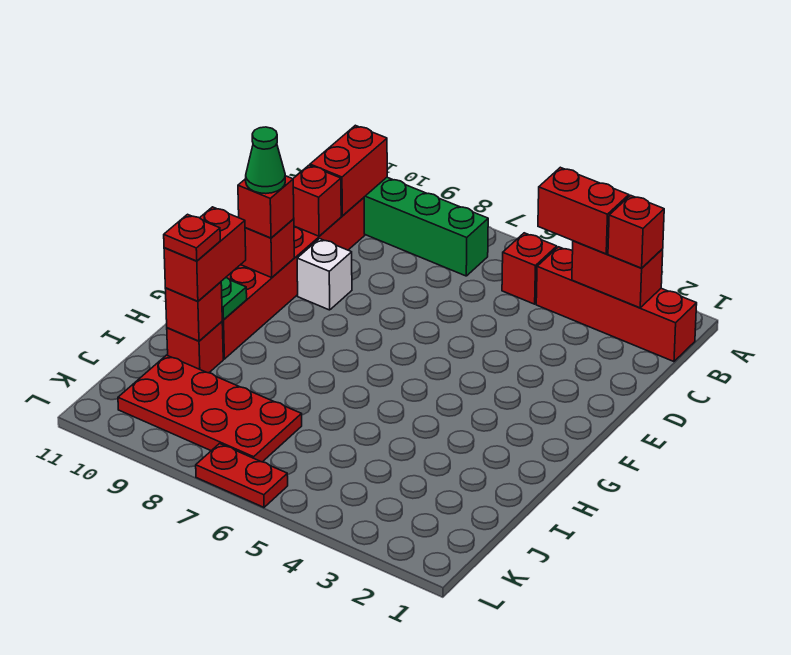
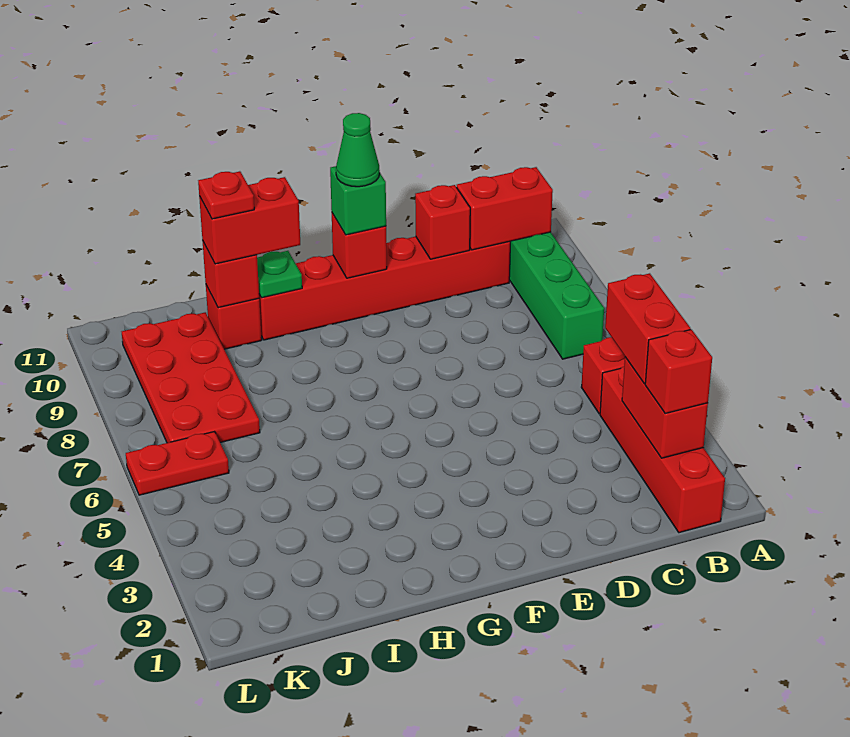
white brick E9 level 1 -> none
red brick F10 level 3 -> green brick F10 level 3
red plate L6:L7 level 1 -> red plate K6:L6 level 1

